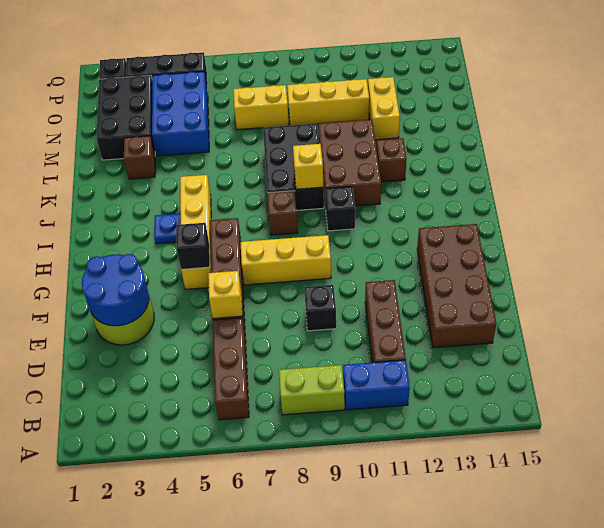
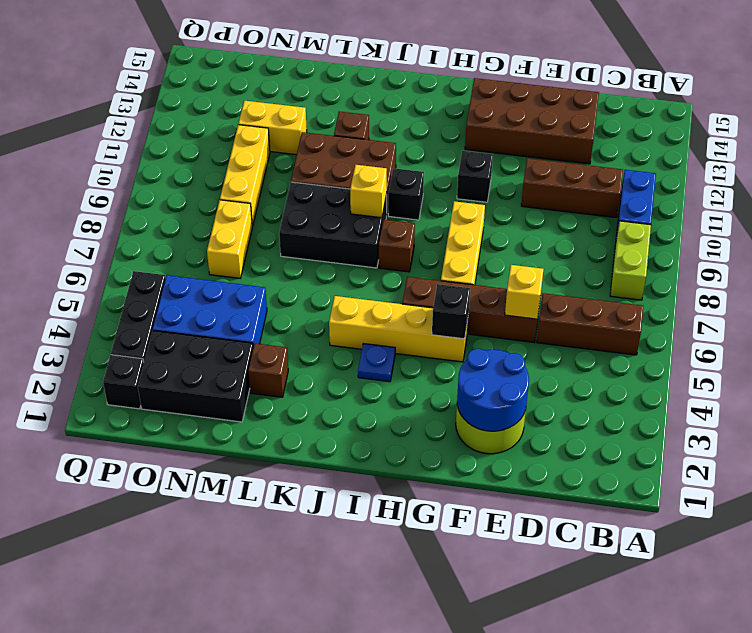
black brick E9 level 1 -> black brick G11 level 1

